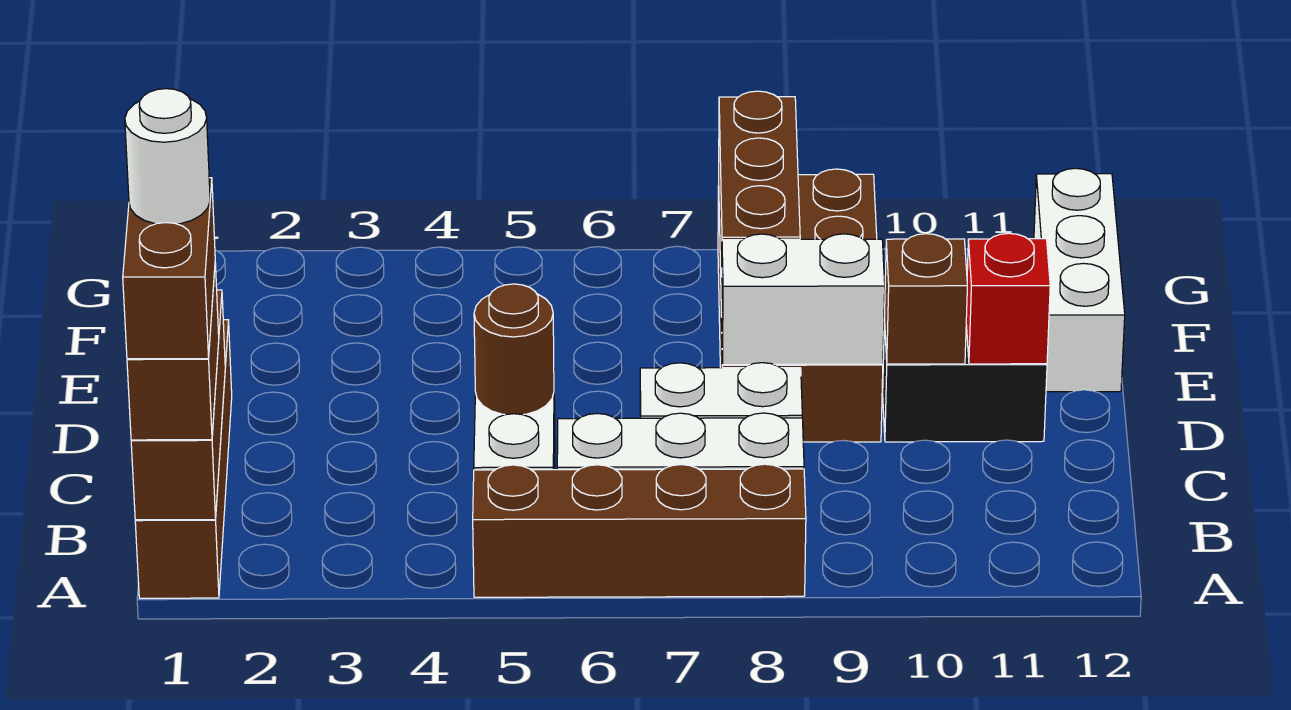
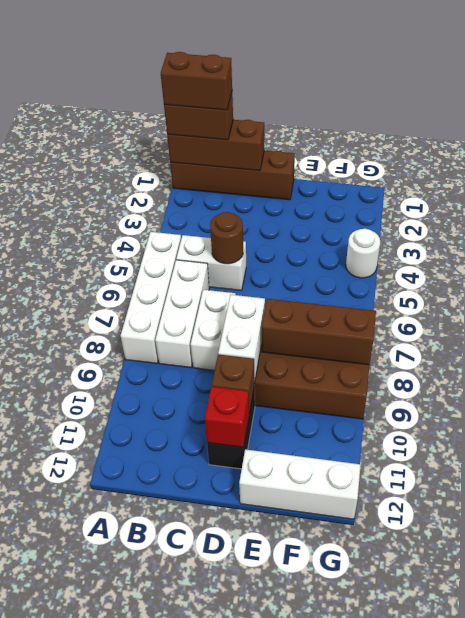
brown brick A5:A8 level 1 -> white brick A5:A8 level 1
white round brick B1 level 5 -> white round brick G4 level 1

